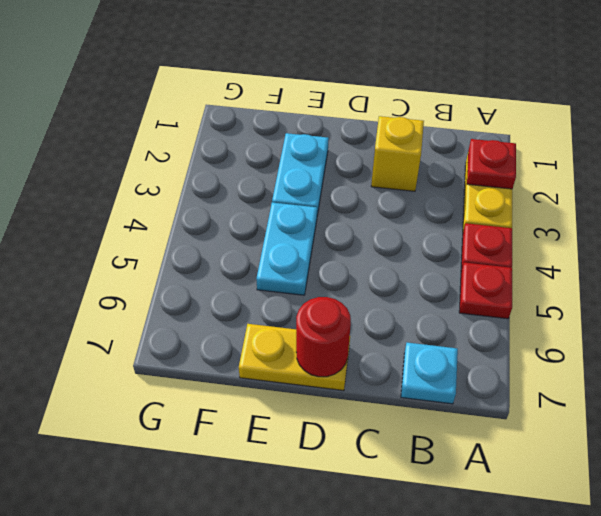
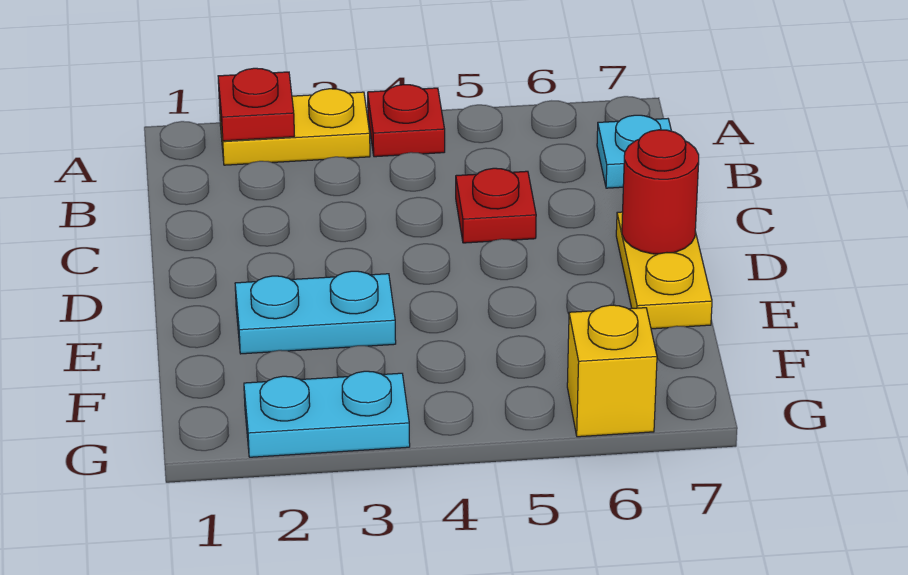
red plate A5 level 1 -> red plate C5 level 1
yellow brick C2 level 1 -> yellow brick G6 level 1
cyan plate E4:E5 level 1 -> cyan plate G2:G3 level 1

